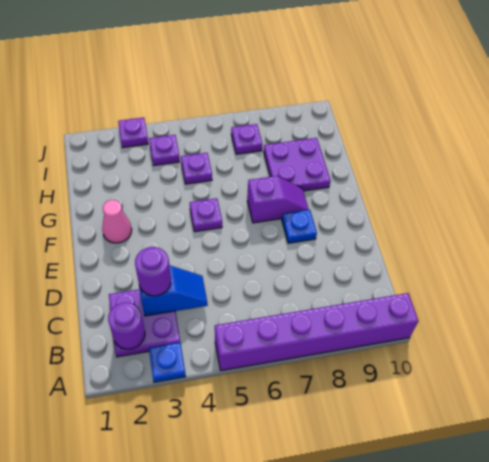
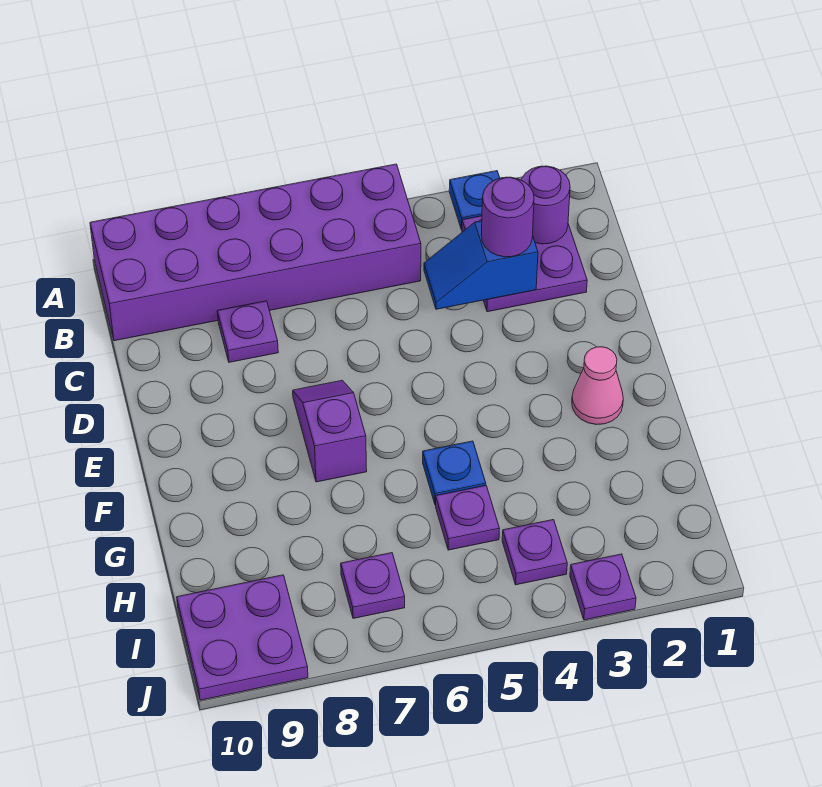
purple brick A5:A10 level 1 -> purple brick A5:B10 level 1
blue plate E8 level 1 -> blue plate G5 level 1
purple plate F5 level 1 -> purple plate C8 level 1
purple slope F7:F8 level 1 top 7 -> purple slope E7:F7 level 1 top F
purple plate G8:H9 level 1 -> purple plate I9:J10 level 1

